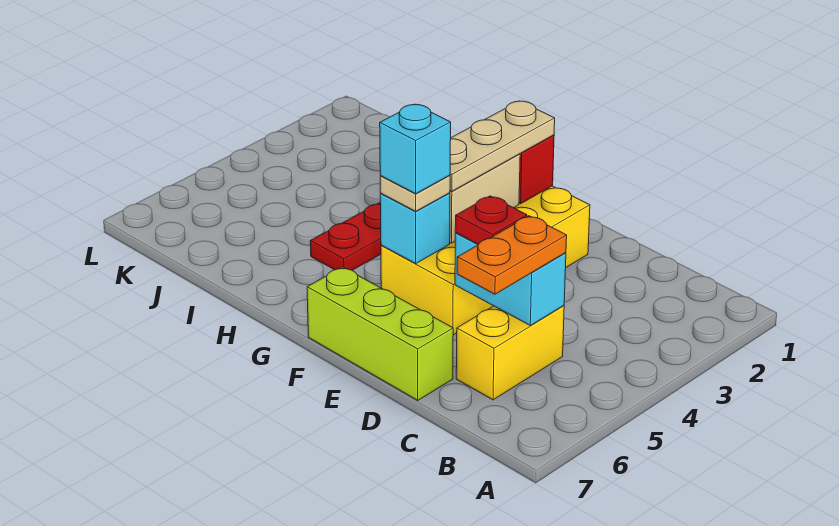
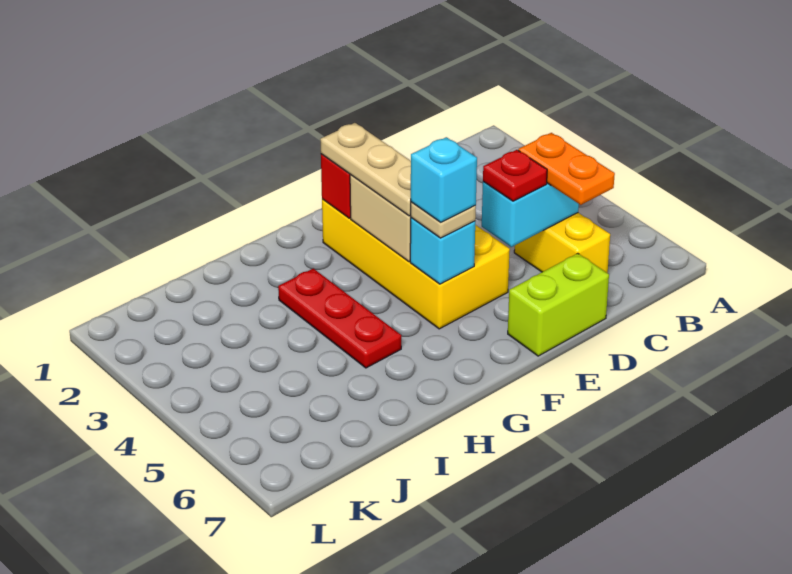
lime brick D7:F7 level 1 -> lime brick D7:E7 level 1

